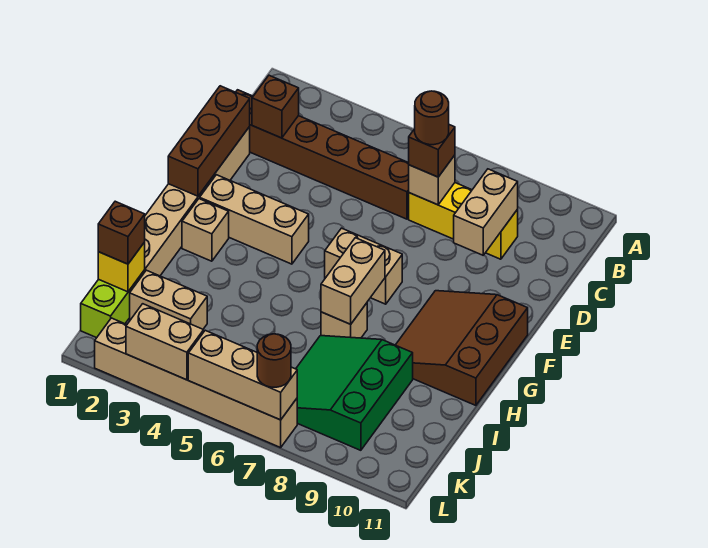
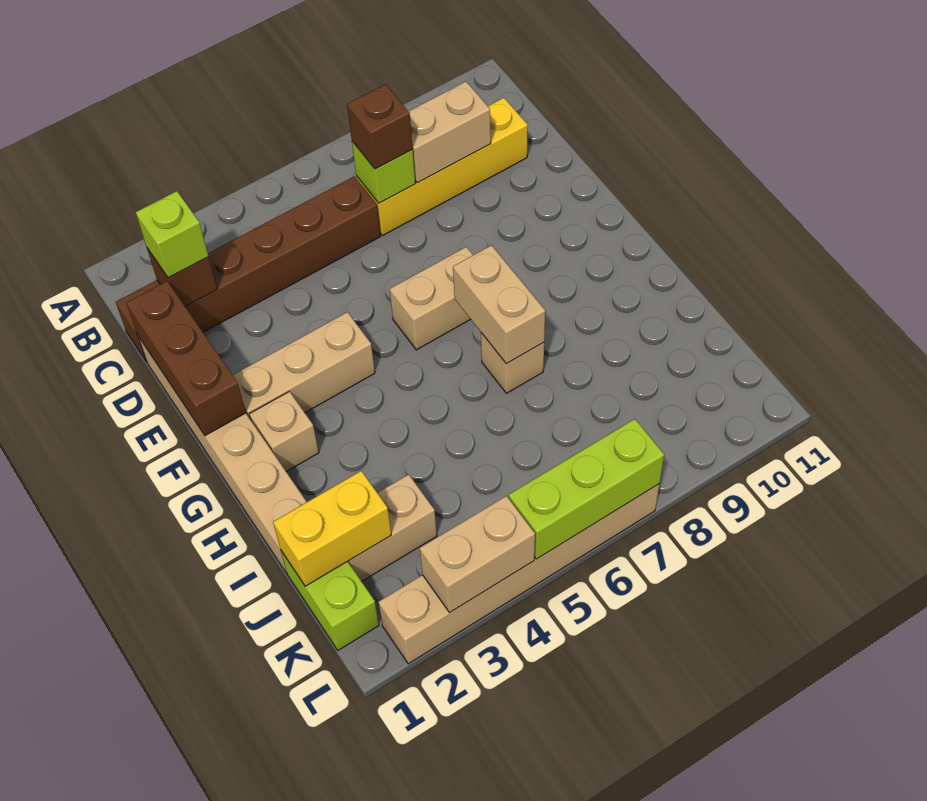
none -> lime brick C2 level 3
yellow brick C7:C9 level 1 -> yellow brick C7:C10 level 1
tan brick C7 level 2 -> lime brick C7 level 2
brown round brick C7 level 4 -> none
tan brick C9:D9 level 2 -> tan brick C8:C9 level 2
brown slope F9:H11 level 1 top 11 -> none
green slope I7:K9 level 1 top 9 -> none
yellow brick J1 level 2 -> yellow brick J1:J2 level 2
brown brick J1 level 3 -> none
tan brick L5:L7 level 2 -> lime brick L5:L7 level 2
brown round brick L7 level 3 -> none

